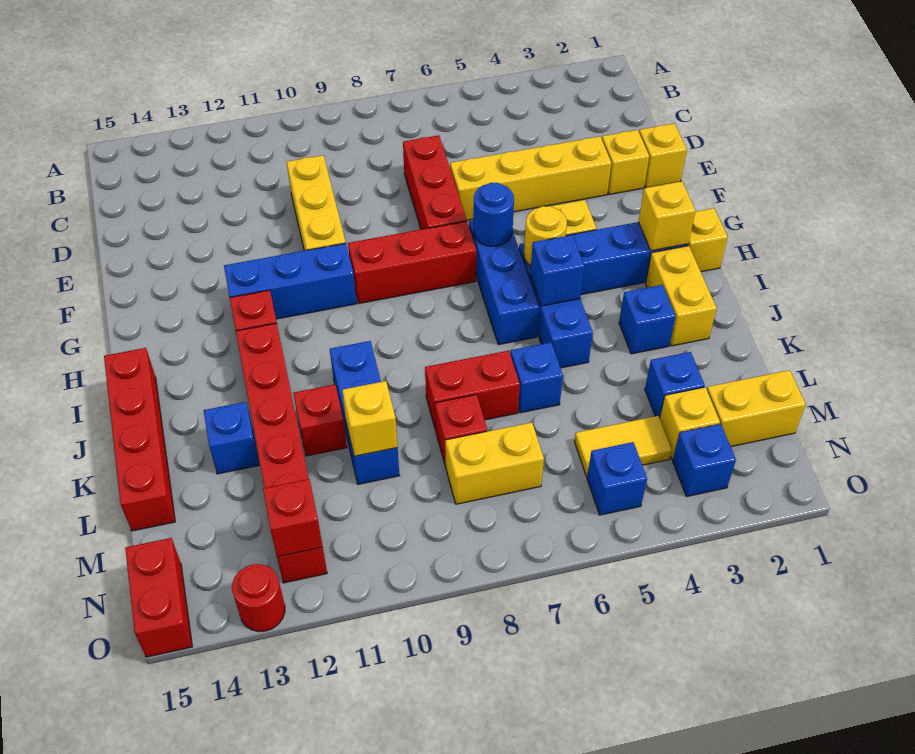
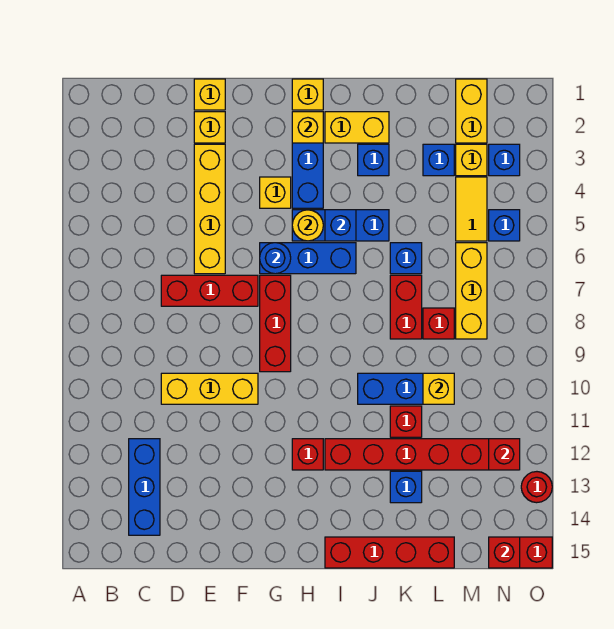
blue brick G10:G12 level 1 -> blue brick C12:C14 level 1
yellow brick M7:M8 level 1 -> yellow brick M6:M8 level 1
none -> red brick N15 level 2

